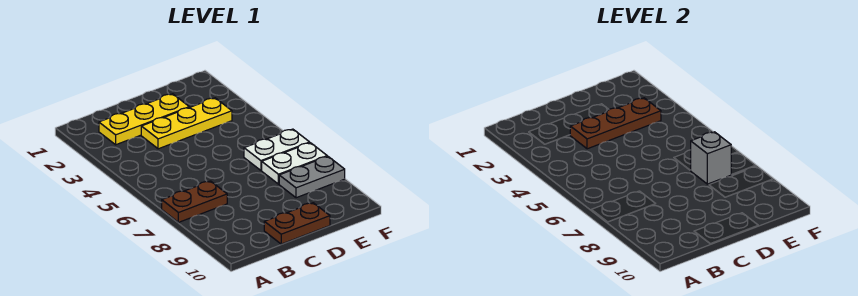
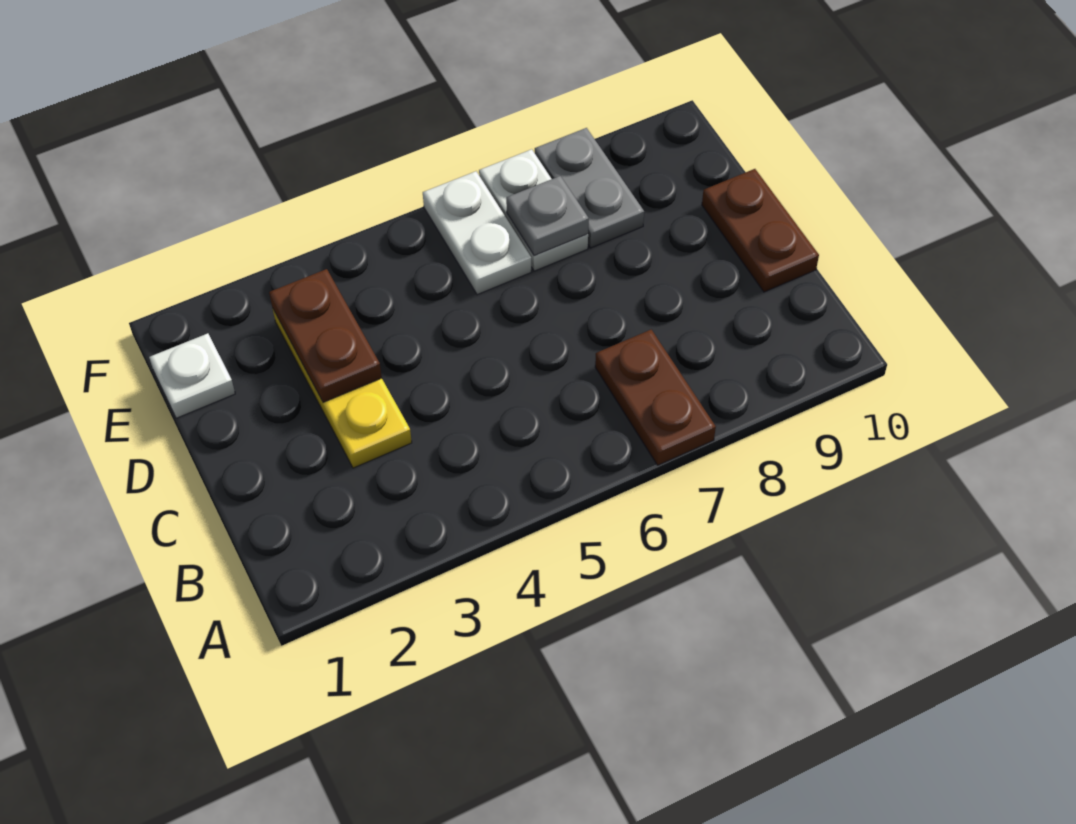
yellow plate B2:D2 level 1 -> none
brown plate C3:E3 level 2 -> brown plate D3:E3 level 2
none -> white plate E1 level 1
grey brick E7 level 2 -> grey plate E7 level 2

